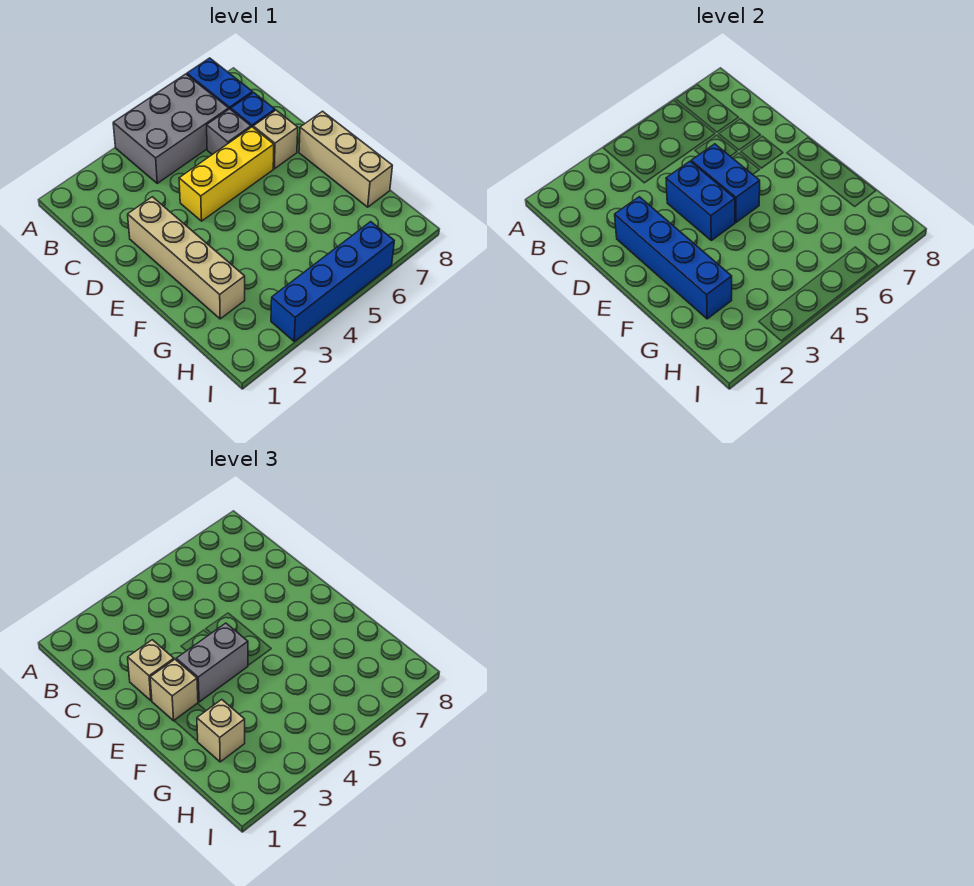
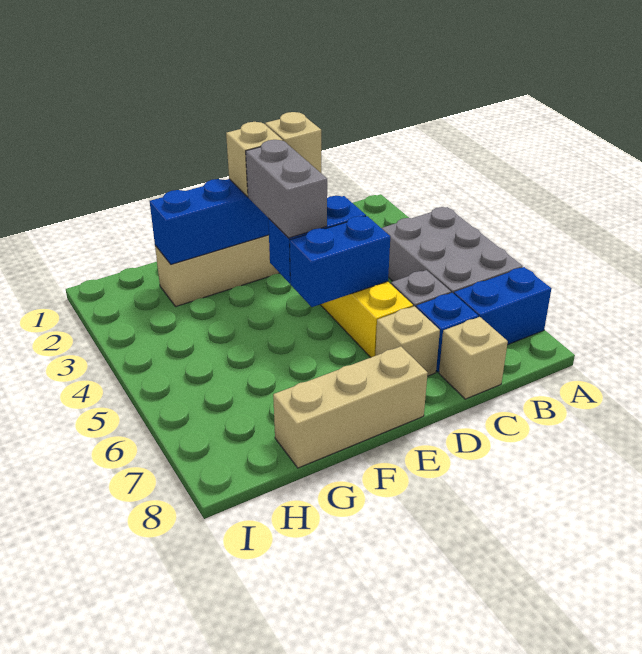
tan brick G2 level 3 -> tan brick C8 level 1
blue brick I3:I6 level 1 -> none

